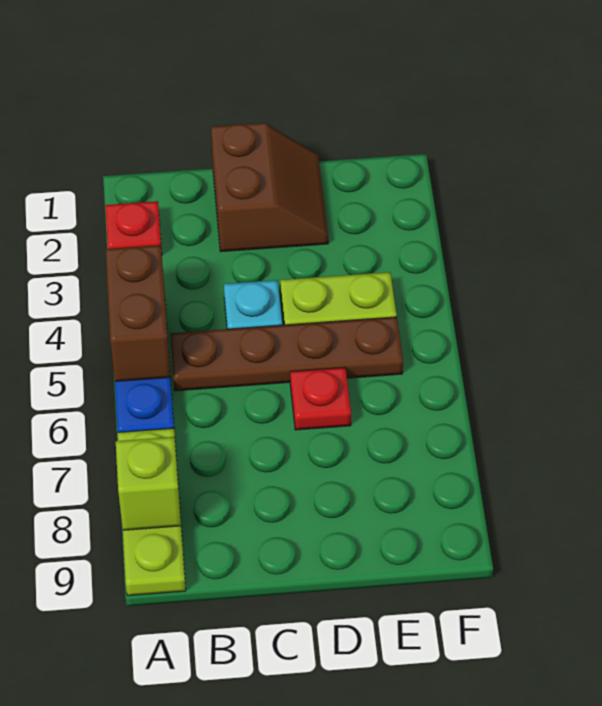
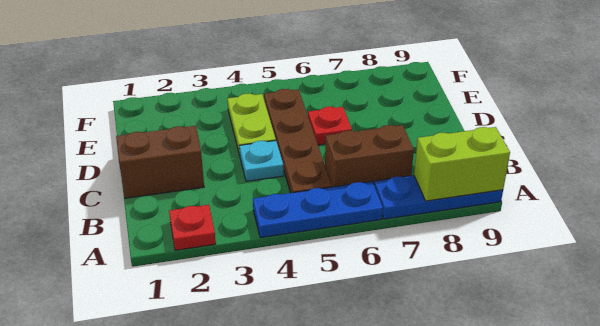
brown brick A4:A5 level 2 -> brown brick B6:B7 level 1
lime plate A7:A9 level 1 -> blue plate A7:A9 level 1
lime brick A8 level 2 -> lime brick A8:A9 level 2

